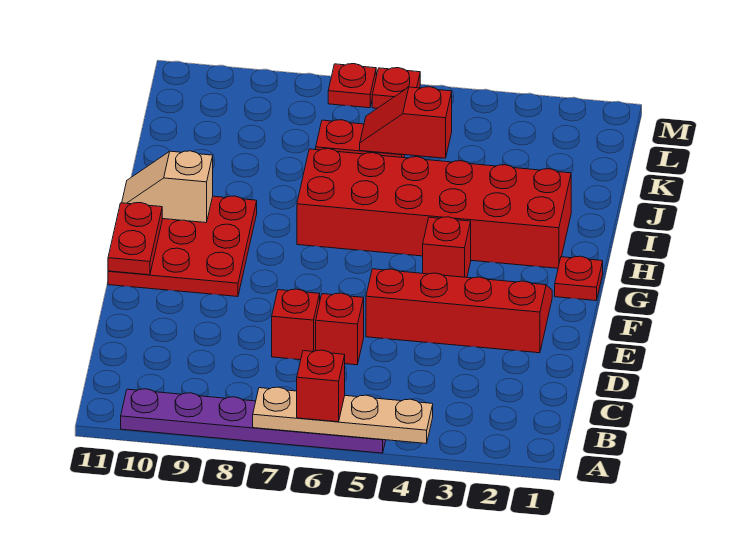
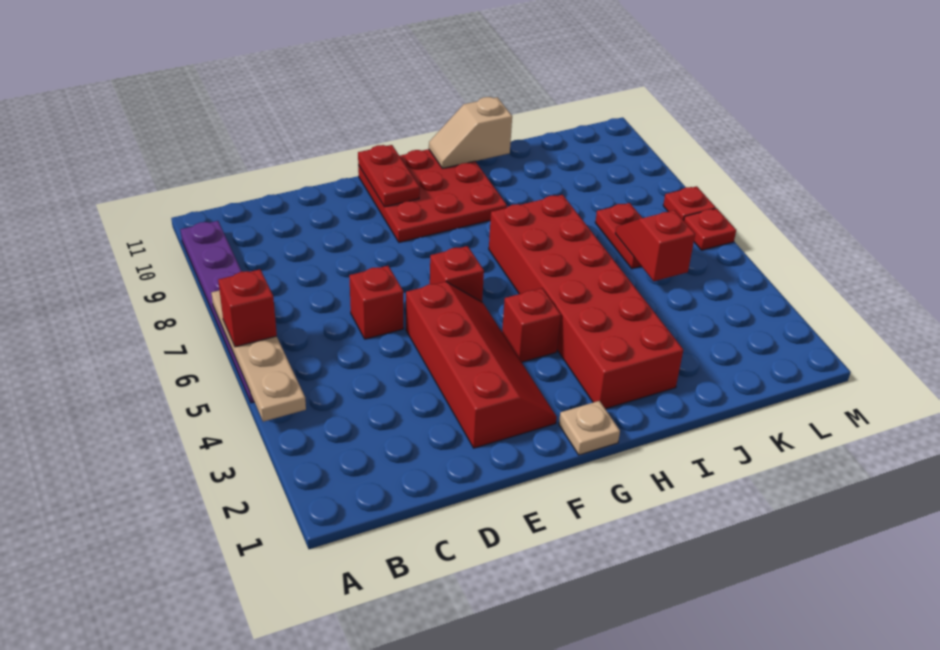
red brick D7 level 1 -> red brick F6 level 1
red plate F11:G11 level 2 -> red plate F10:F11 level 2
red plate G1 level 1 -> tan plate G1 level 1
tan slope H10:H11 level 2 top 10 -> tan slope H11:I11 level 2 top I

